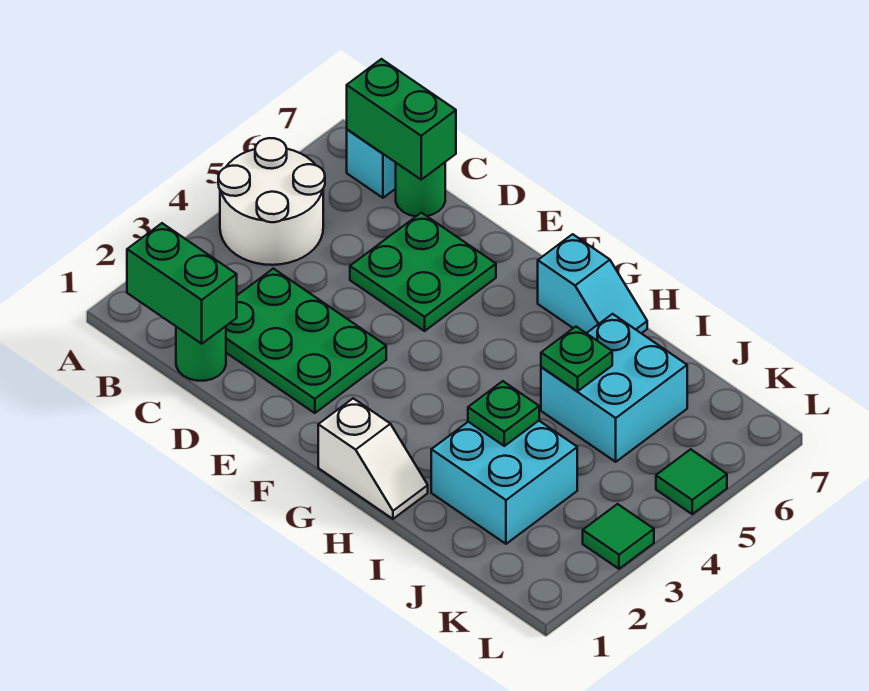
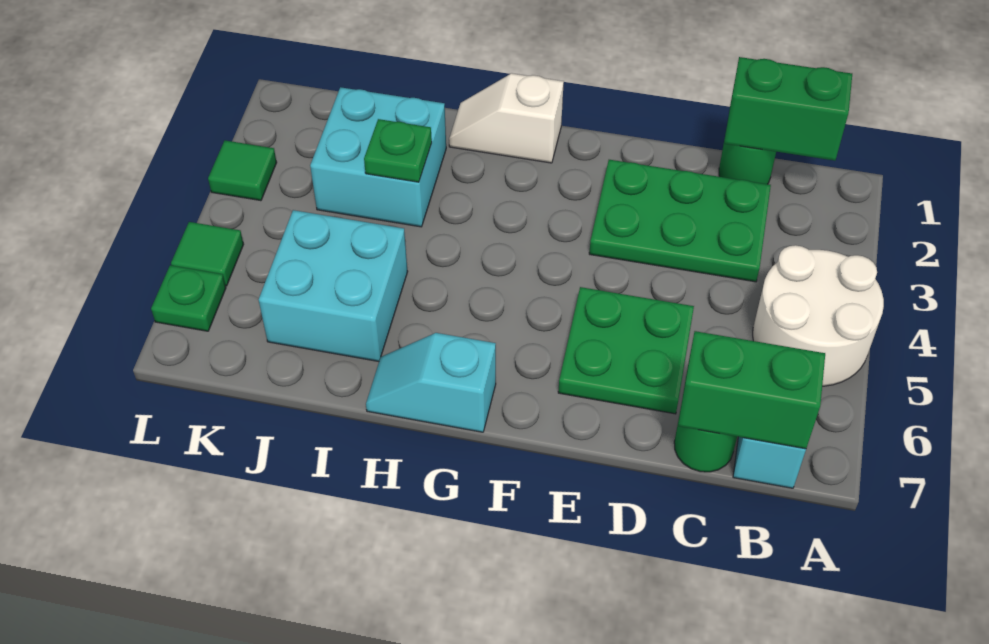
green plate I5 level 2 -> green plate L6 level 1

